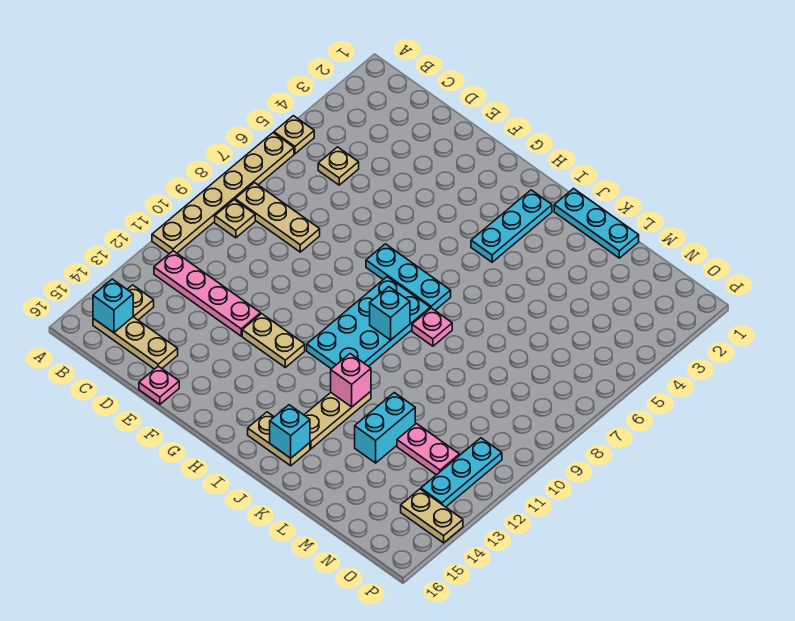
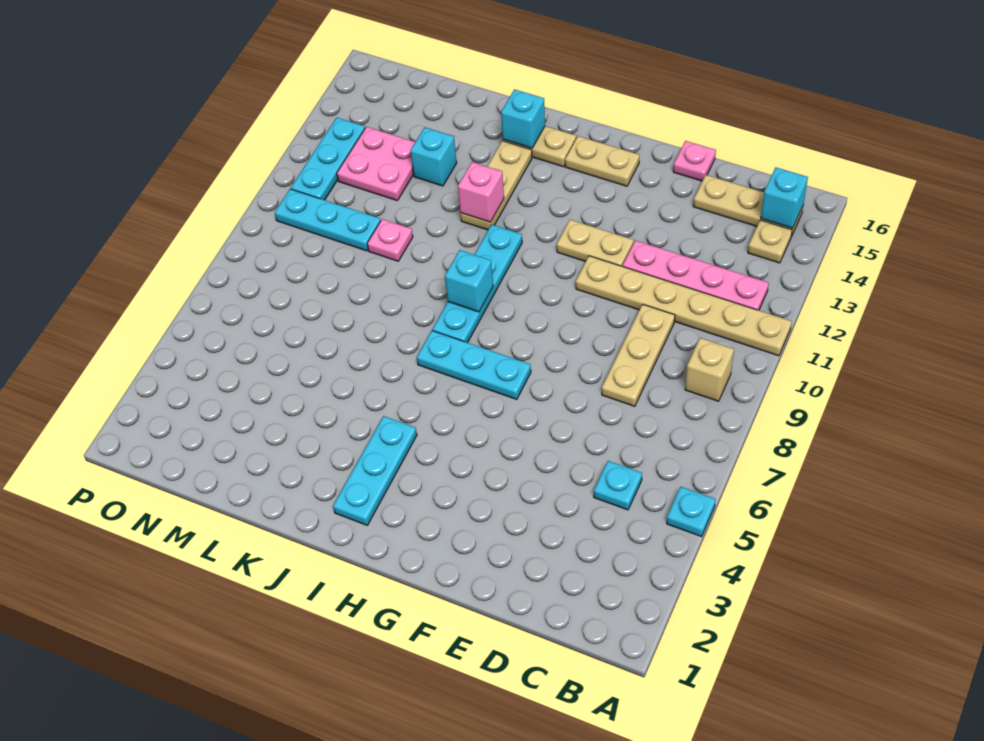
tan plate A5 level 1 -> cyan plate A5 level 1
tan plate A6:A11 level 1 -> tan plate A11:F11 level 1
tan plate B8:D8 level 1 -> tan plate D8:D10 level 1
tan plate B9 level 1 -> tan brick B9 level 1
tan plate C5 level 1 -> cyan plate C5 level 1
cyan plate H8:I11 level 1 -> cyan plate I8:I11 level 1
cyan plate J1:L1 level 1 -> cyan plate M10:O10 level 1
pink plate J8 level 1 -> pink plate L10 level 1
cyan brick L12:L13 level 1 -> cyan brick L13 level 1
pink plate M12:N12 level 1 -> pink plate M12:N13 level 1
tan plate O14:P14 level 1 -> tan plate G15:H15 level 1

